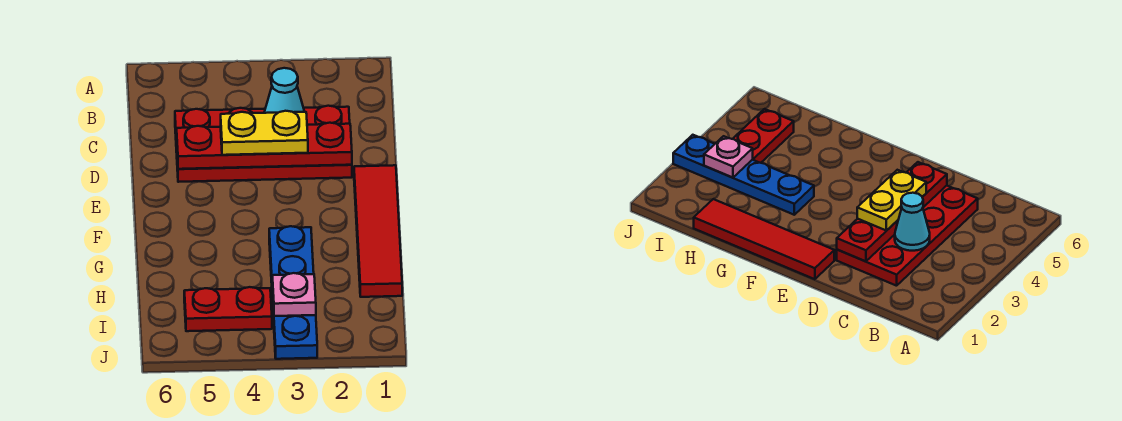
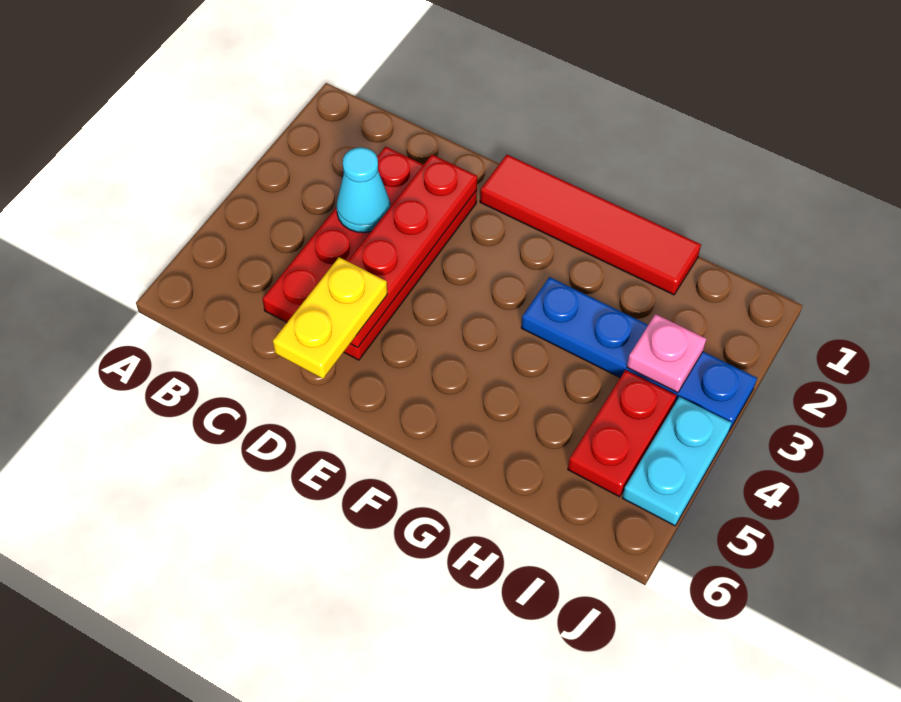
yellow plate D3:D4 level 3 -> yellow plate D5:D6 level 3
none -> cyan plate J4:J5 level 1

